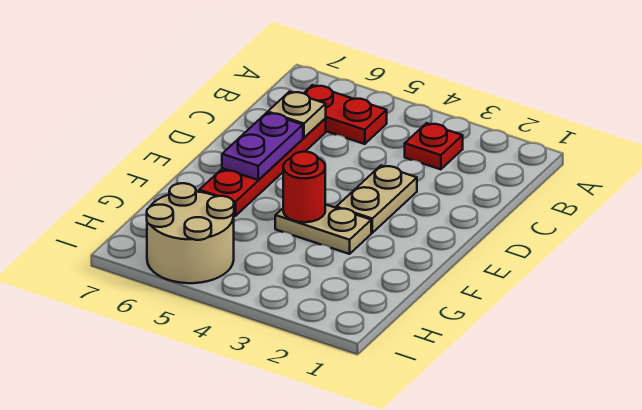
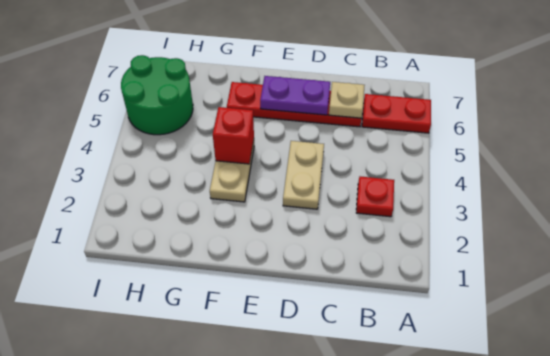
red plate B5:B6 level 1 -> red plate A6:B6 level 1
tan plate D3:E3 level 1 -> tan plate D3:D4 level 1
red round brick F4 level 2 -> red brick F4 level 2
tan round brick H5:I6 level 1 -> green round brick H5:I6 level 1

